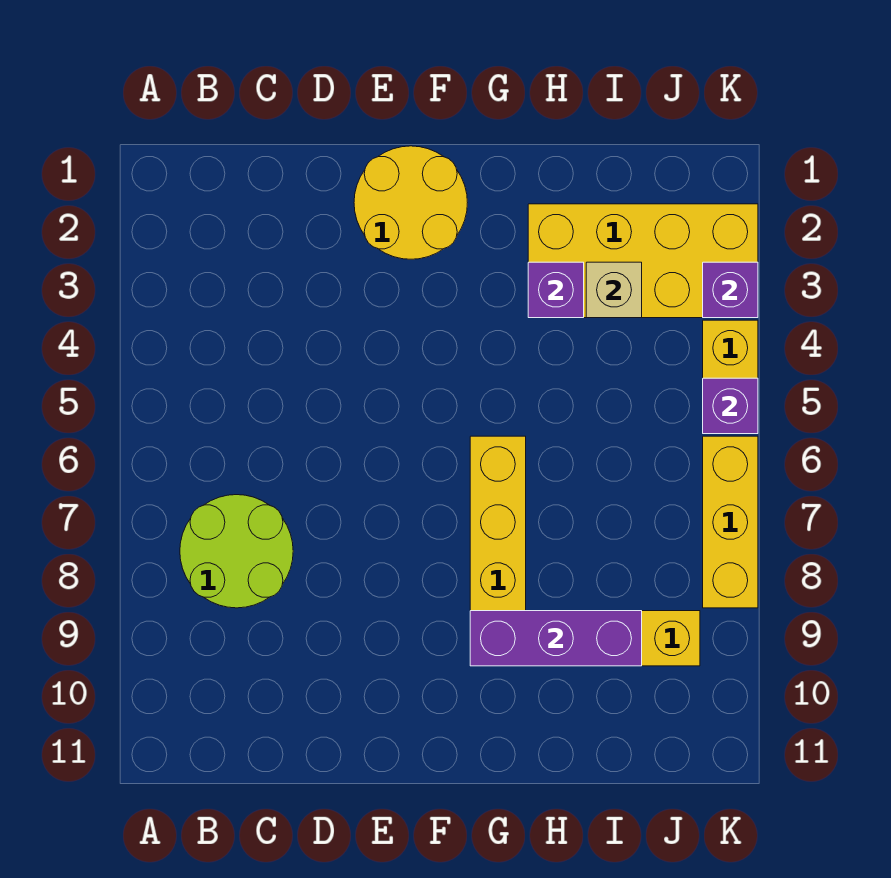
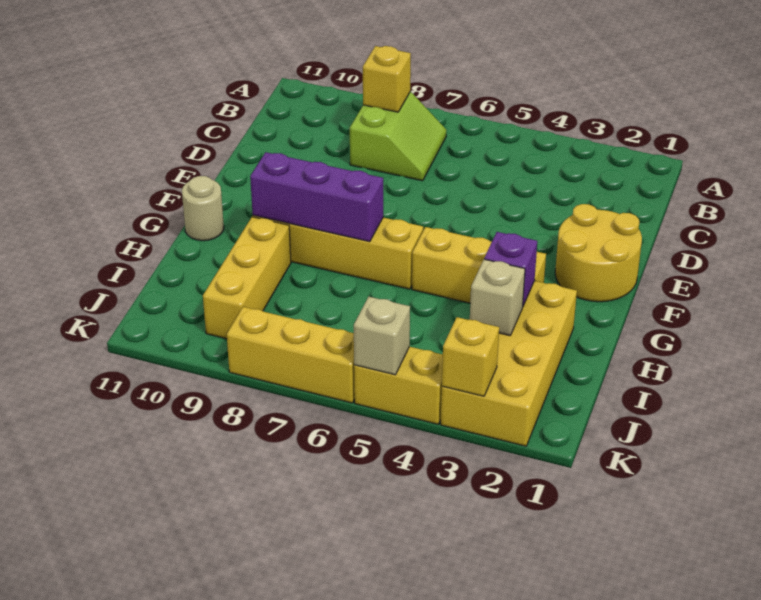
lime round brick B7:C8 level 1 -> lime slope B7:C8 level 1 top 8
none -> yellow brick B8 level 2
none -> yellow brick G3:G5 level 1
purple brick G9:I9 level 2 -> purple brick G7:G9 level 2
none -> tan round brick G11 level 1
purple brick K3 level 2 -> yellow brick K3 level 2
purple brick K5 level 2 -> tan brick K5 level 2

